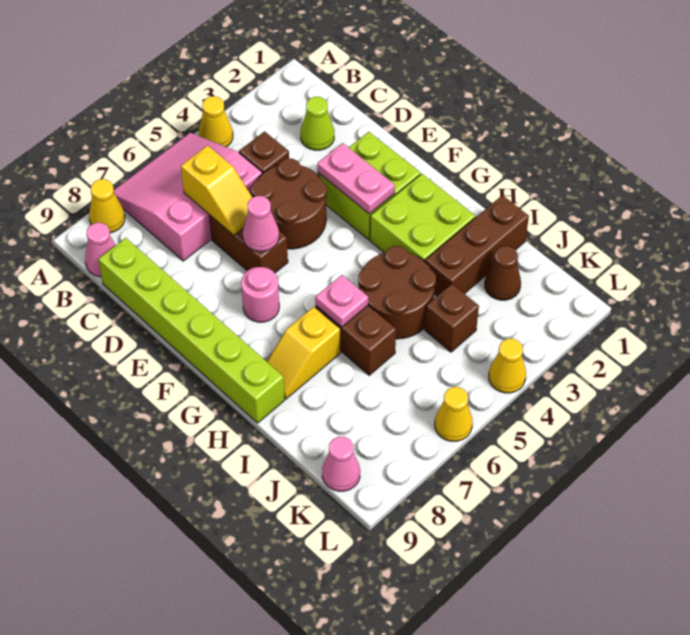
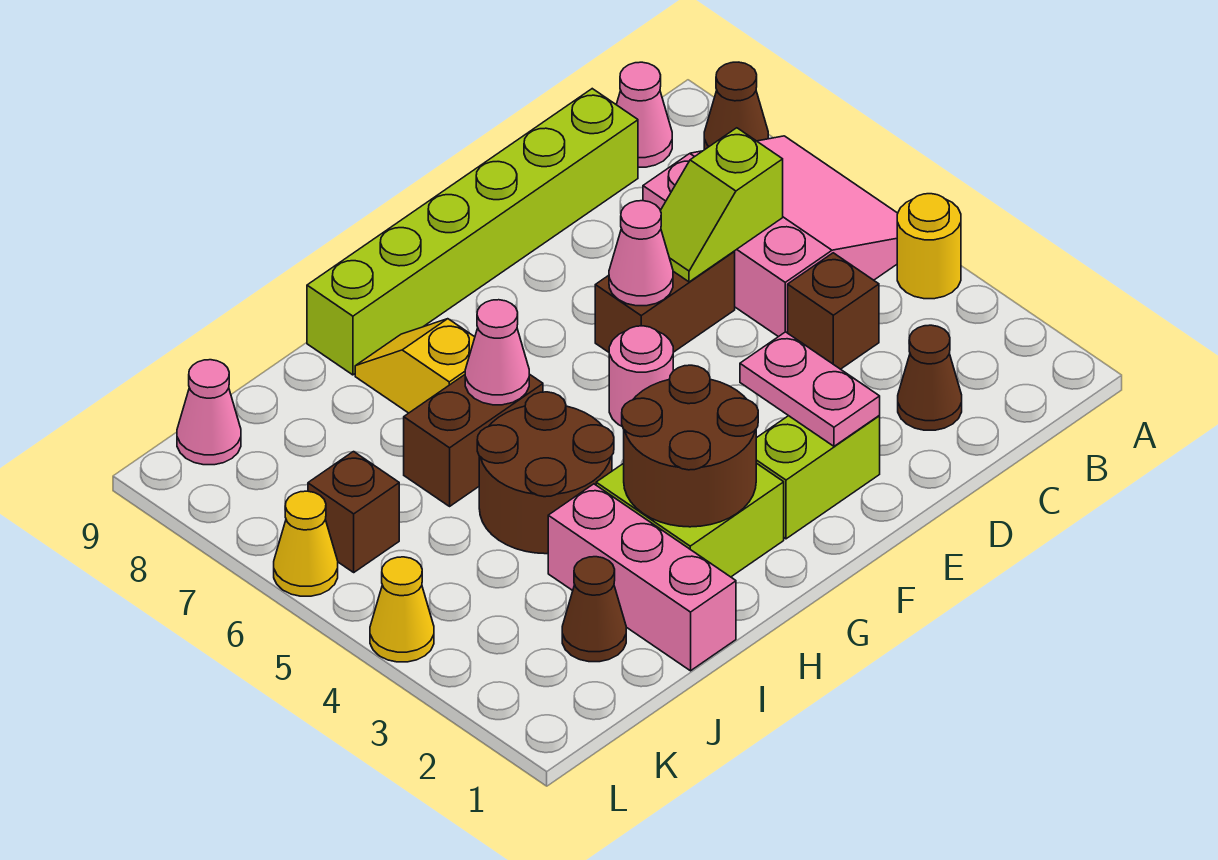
yellow cone A4 level 1 -> yellow round brick A4 level 1
yellow cone A8 level 1 -> brown cone A8 level 1
lime cone C2 level 1 -> brown cone C2 level 1
yellow slope C6:D6 level 2 top C -> lime slope C6:D6 level 2 top C
brown round brick D4:E5 level 1 -> brown round brick G2:H3 level 2
lime brick E2:F3 level 1 -> lime brick E2:F2 level 1
pink plate E3:F3 level 2 -> pink plate E2:E3 level 2
pink round brick F7 level 1 -> pink round brick F5 level 1
pink plate H6 level 2 -> pink cone H6 level 2
brown brick I1:I3 level 1 -> pink brick I1:I3 level 1
brown brick J4 level 1 -> brown brick K6 level 1

